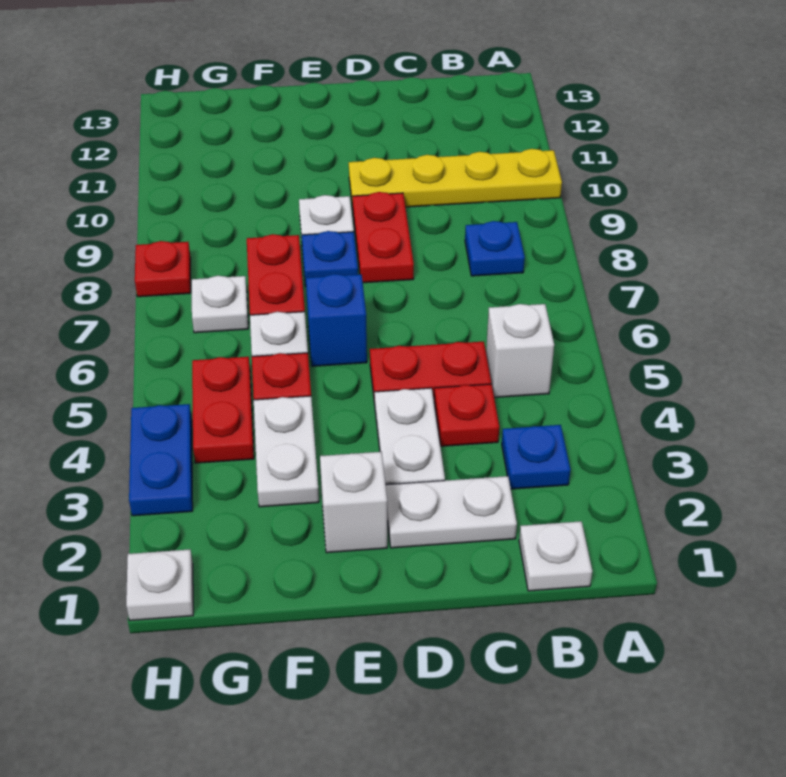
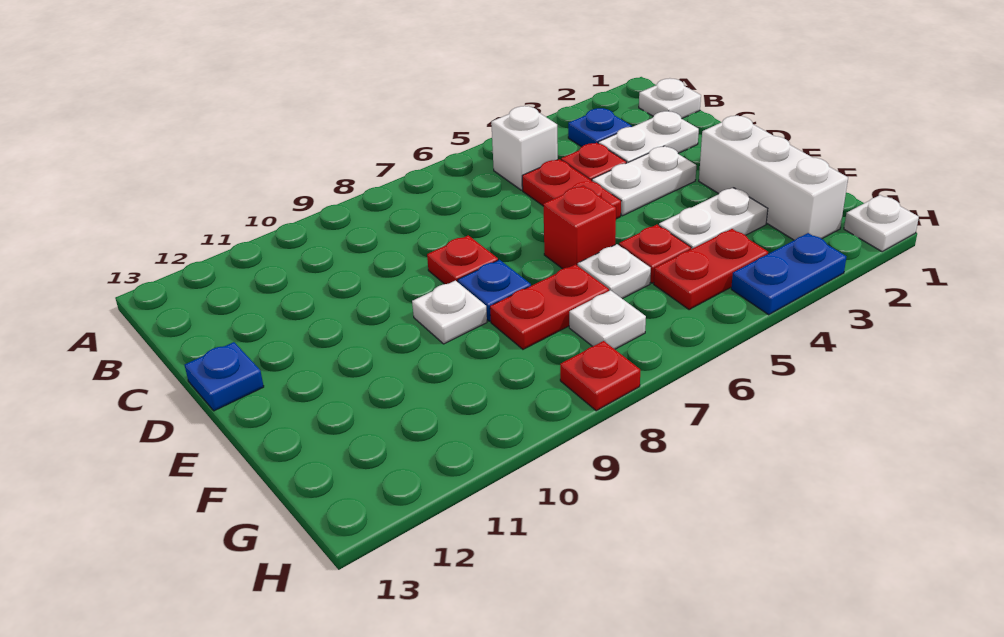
yellow plate A10:D10 level 1 -> none
blue plate B8 level 1 -> blue plate D13 level 1
white plate C2:D2 level 1 -> white plate C2:C3 level 1
red plate D8:D9 level 1 -> red plate D8 level 1
white brick E2 level 1 -> white brick E2:G2 level 1
blue brick E6 level 1 -> red brick E6 level 1

